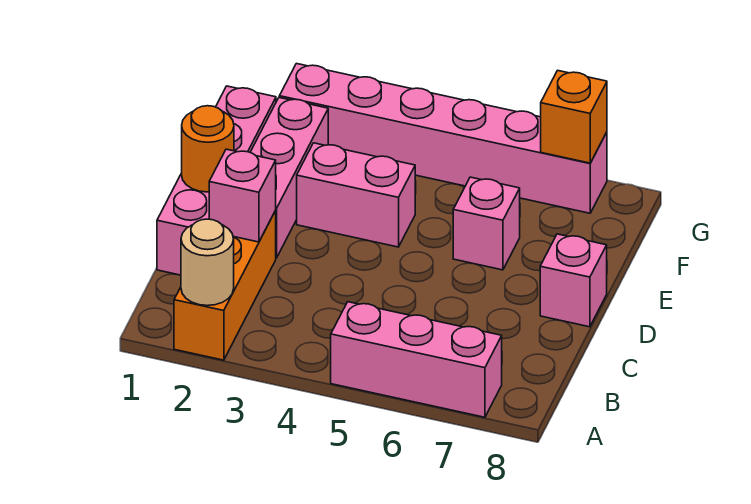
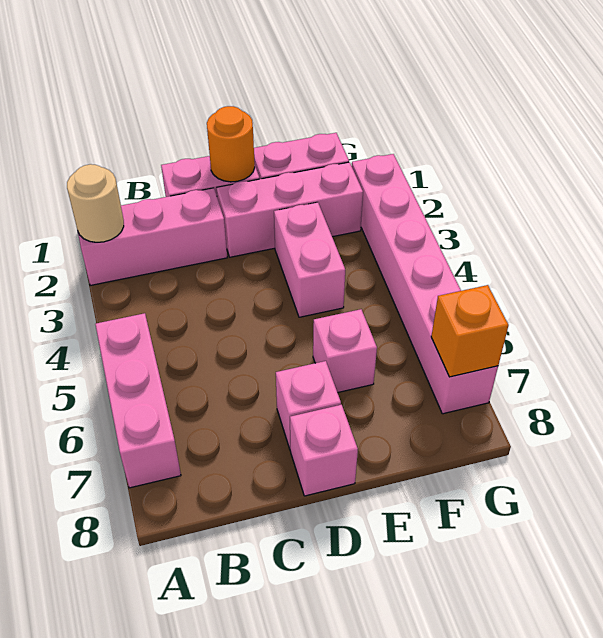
orange brick A2:C2 level 1 -> pink brick A2:C2 level 1
pink brick C2 level 2 -> pink brick D7 level 1

